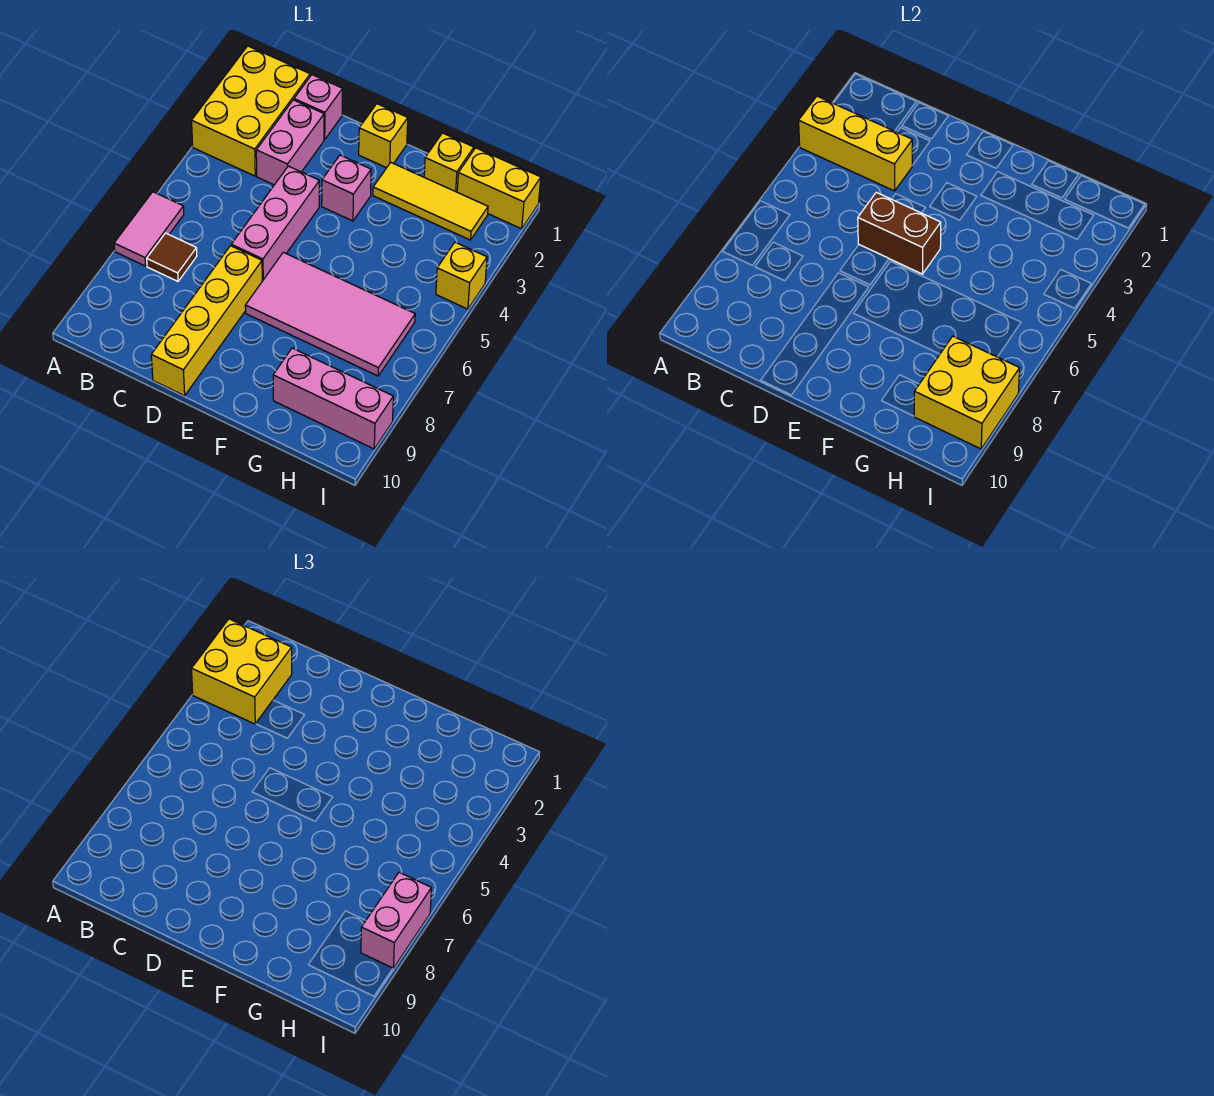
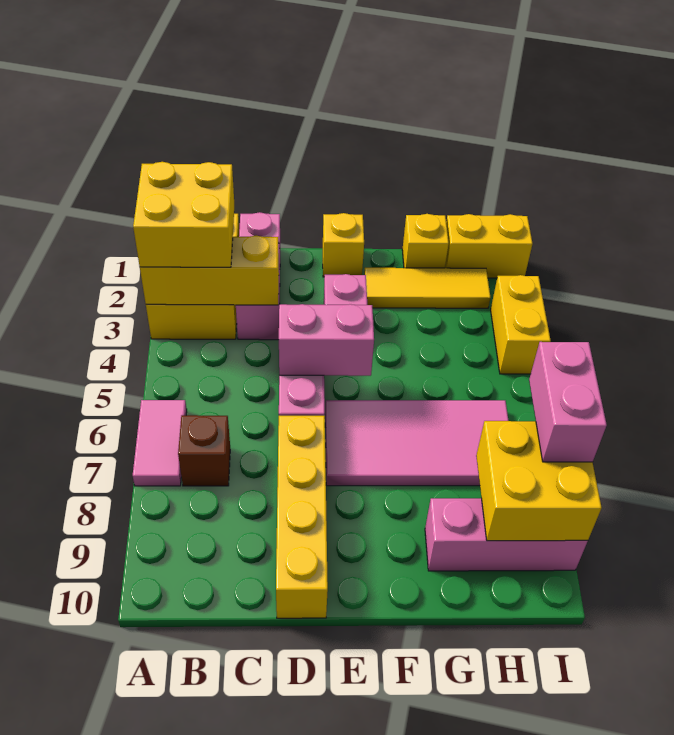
brown tile B7 level 1 -> brown brick B7 level 1
brown brick D5:E5 level 2 -> pink brick D5:E5 level 2
yellow brick I4 level 1 -> yellow brick I3:I4 level 1

